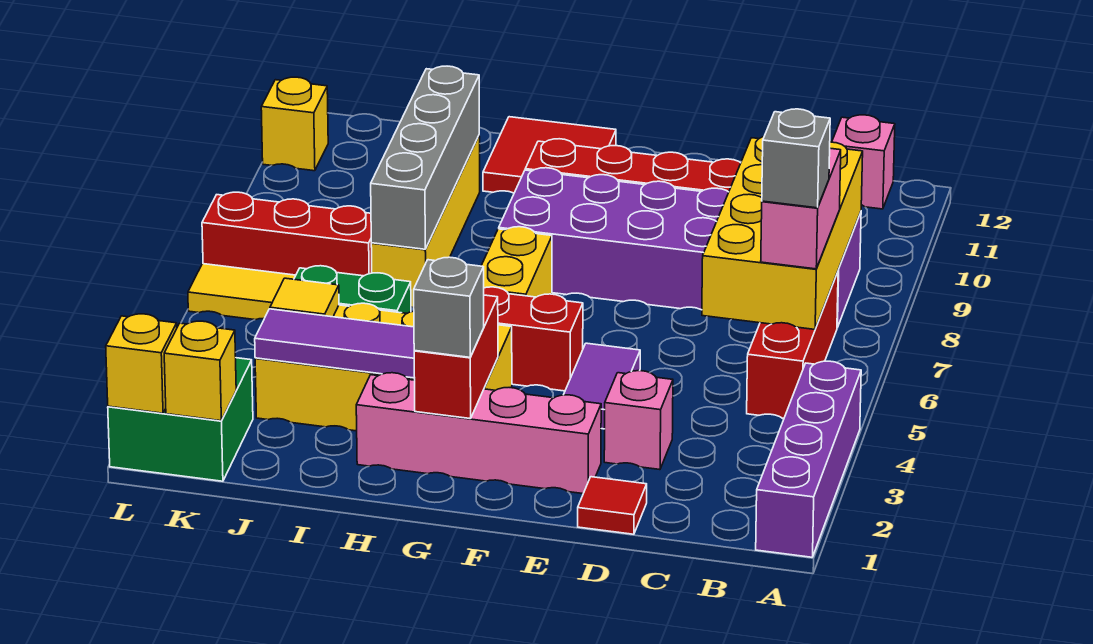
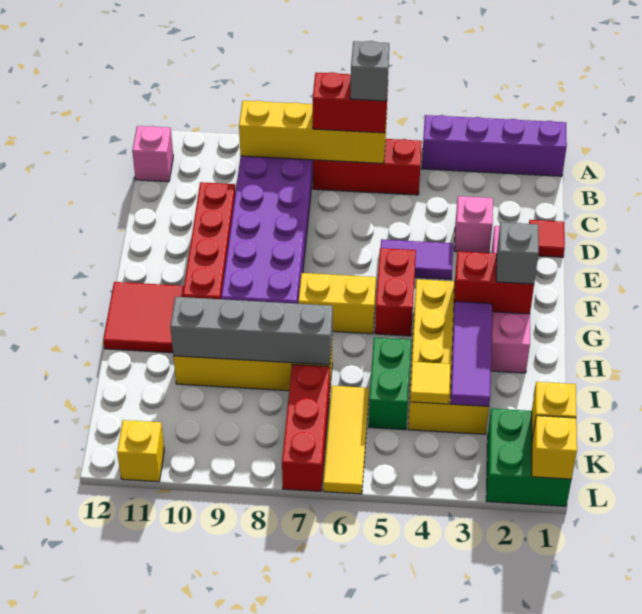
yellow brick B6:C9 level 2 -> yellow brick B6:B9 level 2
pink brick B6:B7 level 3 -> red brick B6:B7 level 3

